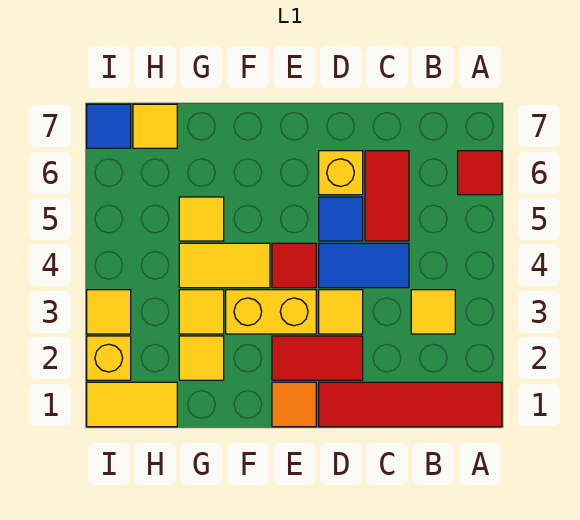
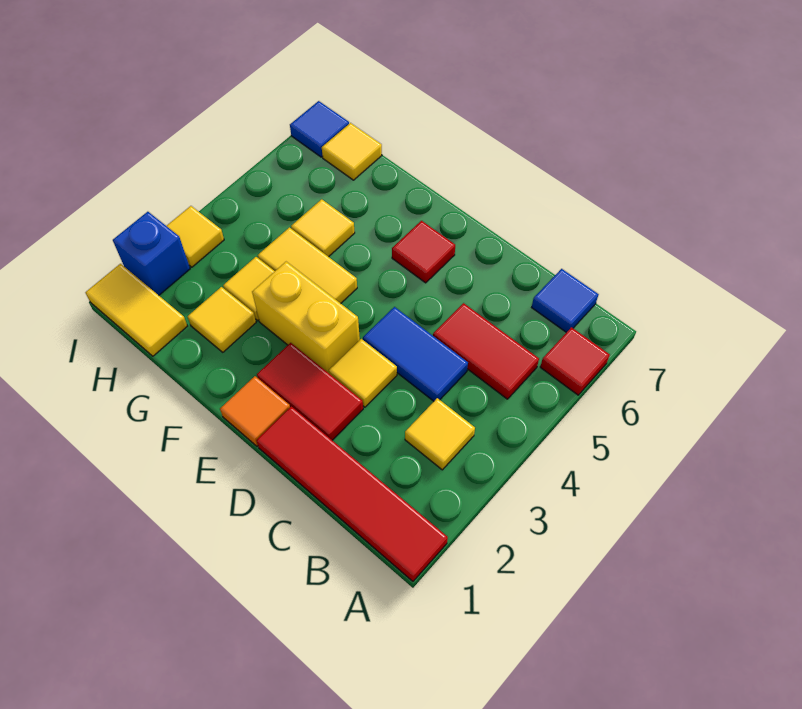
red tile C5:C6 level 1 -> red tile B5:C5 level 1
blue tile D5 level 1 -> blue tile B7 level 1
yellow brick D6 level 1 -> none
red tile E4 level 1 -> red tile E6 level 1
yellow brick I2 level 1 -> blue brick I2 level 1

